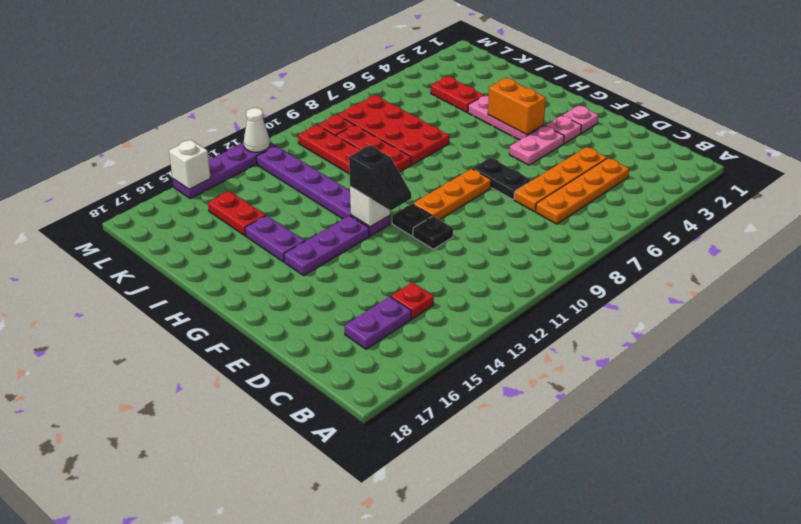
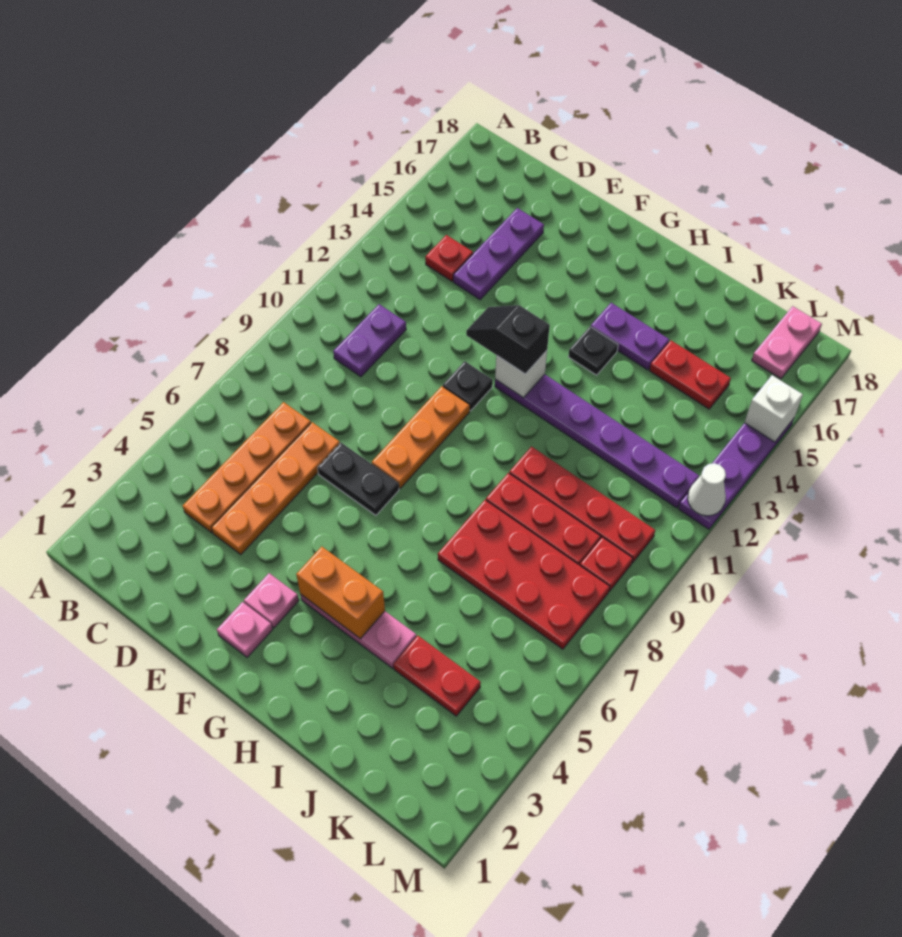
purple plate C15:C16 level 1 -> purple plate C10:C11 level 1
black plate E11 level 1 -> black plate H14 level 1
pink plate F4:F5 level 1 -> pink plate L17:L18 level 1
purple plate G13:G15 level 1 -> purple plate D14:D16 level 1

